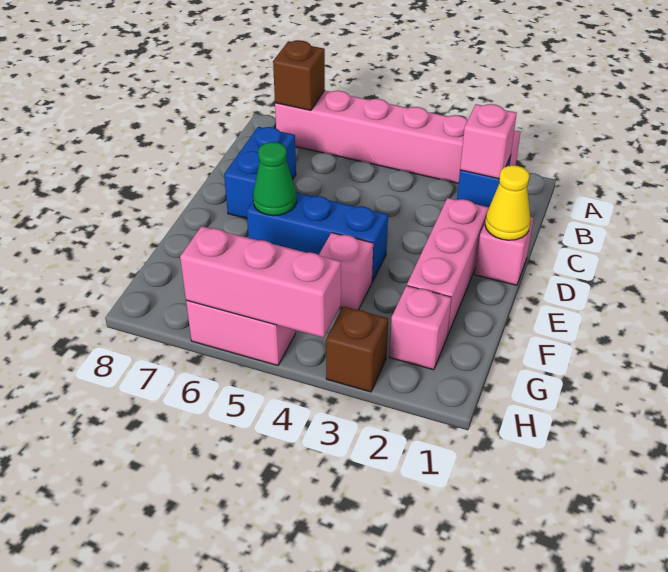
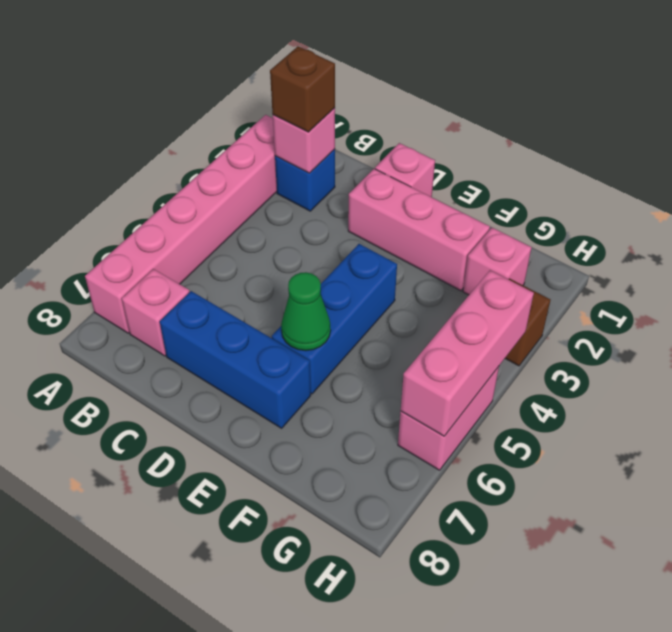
brown brick A7 level 2 -> brown brick B2 level 3
blue brick C7:D7 level 1 -> blue brick C7:E7 level 1
yellow cone D1 level 2 -> none
pink brick F4 level 1 -> pink brick B7 level 1

